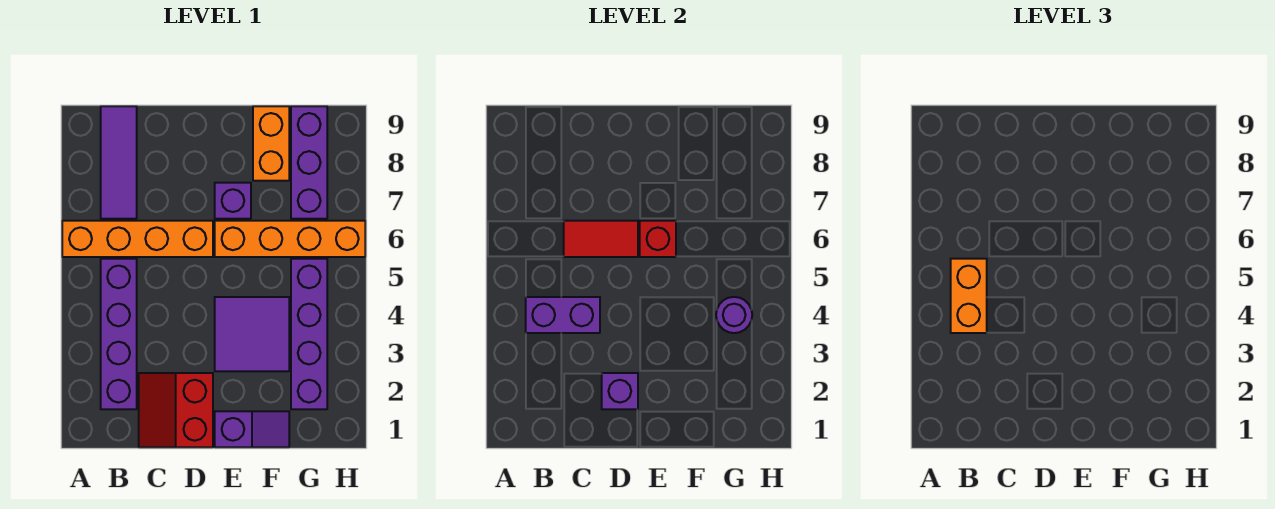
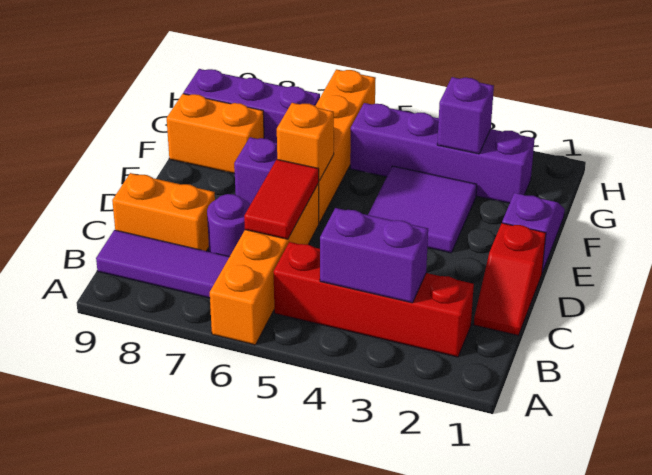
purple brick B2:B5 level 1 -> red brick B2:B5 level 1
purple brick B4:C4 level 2 -> purple brick B3:B4 level 2
orange brick B4:B5 level 3 -> orange brick C8:C9 level 1
red slope C1:D2 level 1 top D -> red slope C1:D1 level 1 top D
purple brick D2 level 2 -> purple brick G3 level 2
red brick E6 level 2 -> orange brick E6 level 2
purple round brick G4 level 2 -> purple round brick C7 level 1

